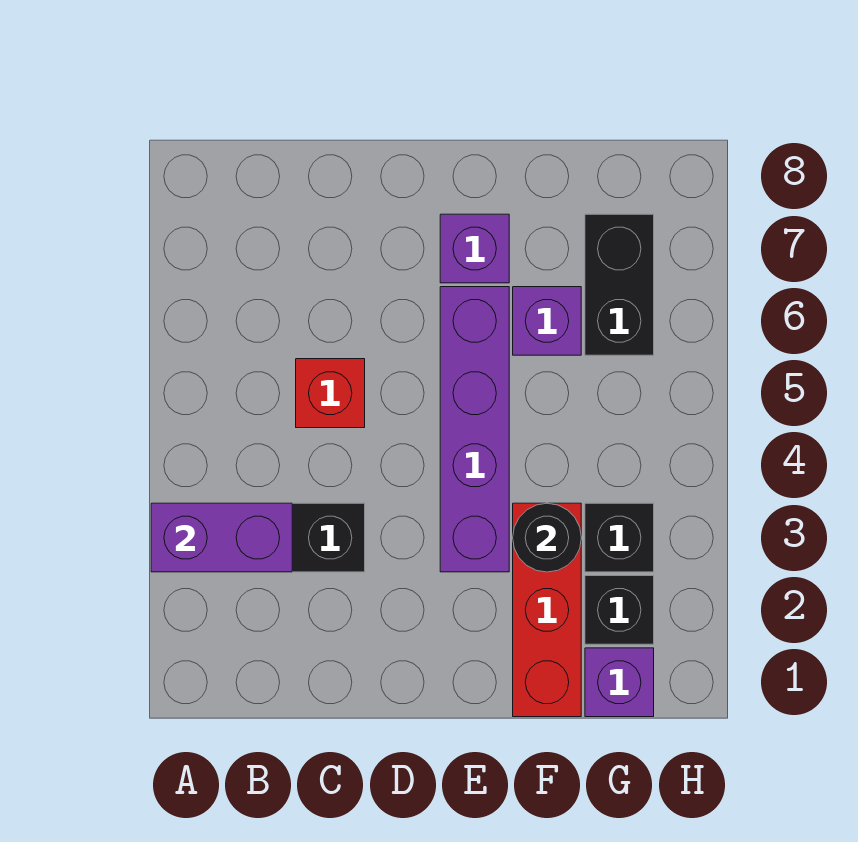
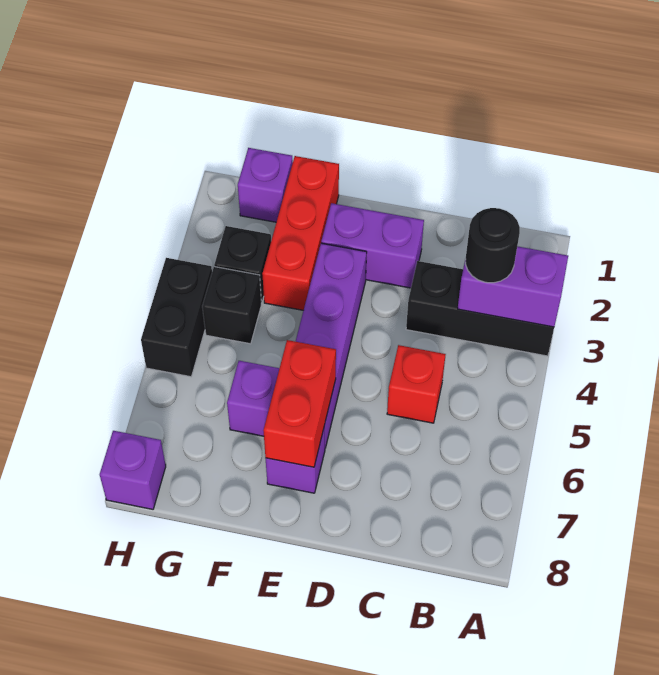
none -> purple brick D2:E2 level 1
none -> red brick E6:E7 level 2
black round brick F3 level 2 -> black round brick B3 level 3
black brick G2 level 1 -> black brick G4 level 1
black brick G6:G7 level 1 -> black brick H4:H5 level 1
none -> purple brick H8 level 1

